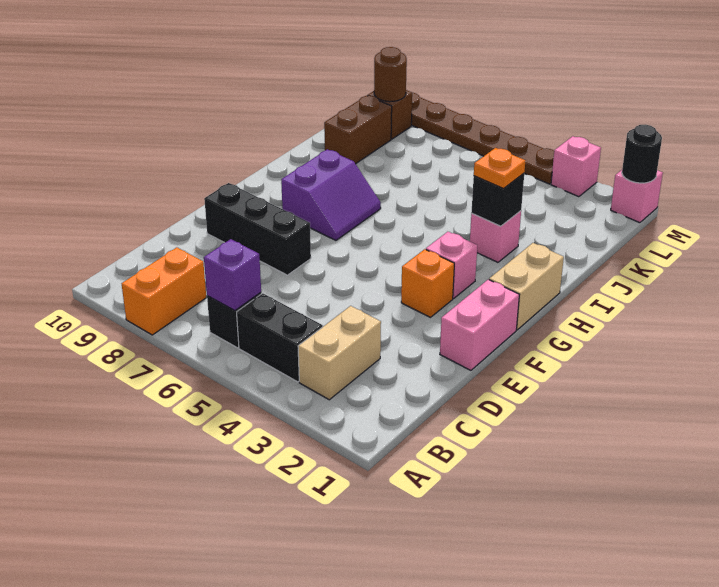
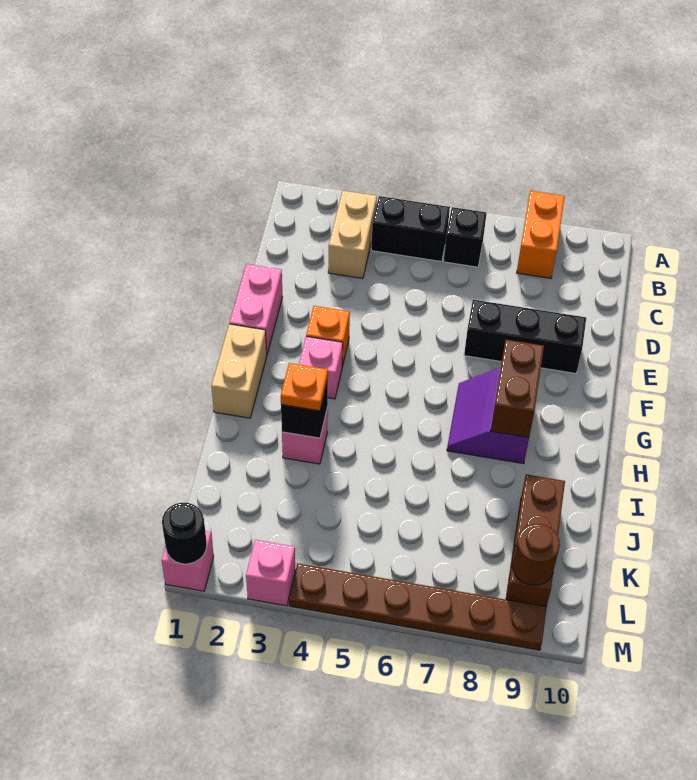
purple brick B6 level 2 -> none
none -> brown brick G8:H8 level 2

